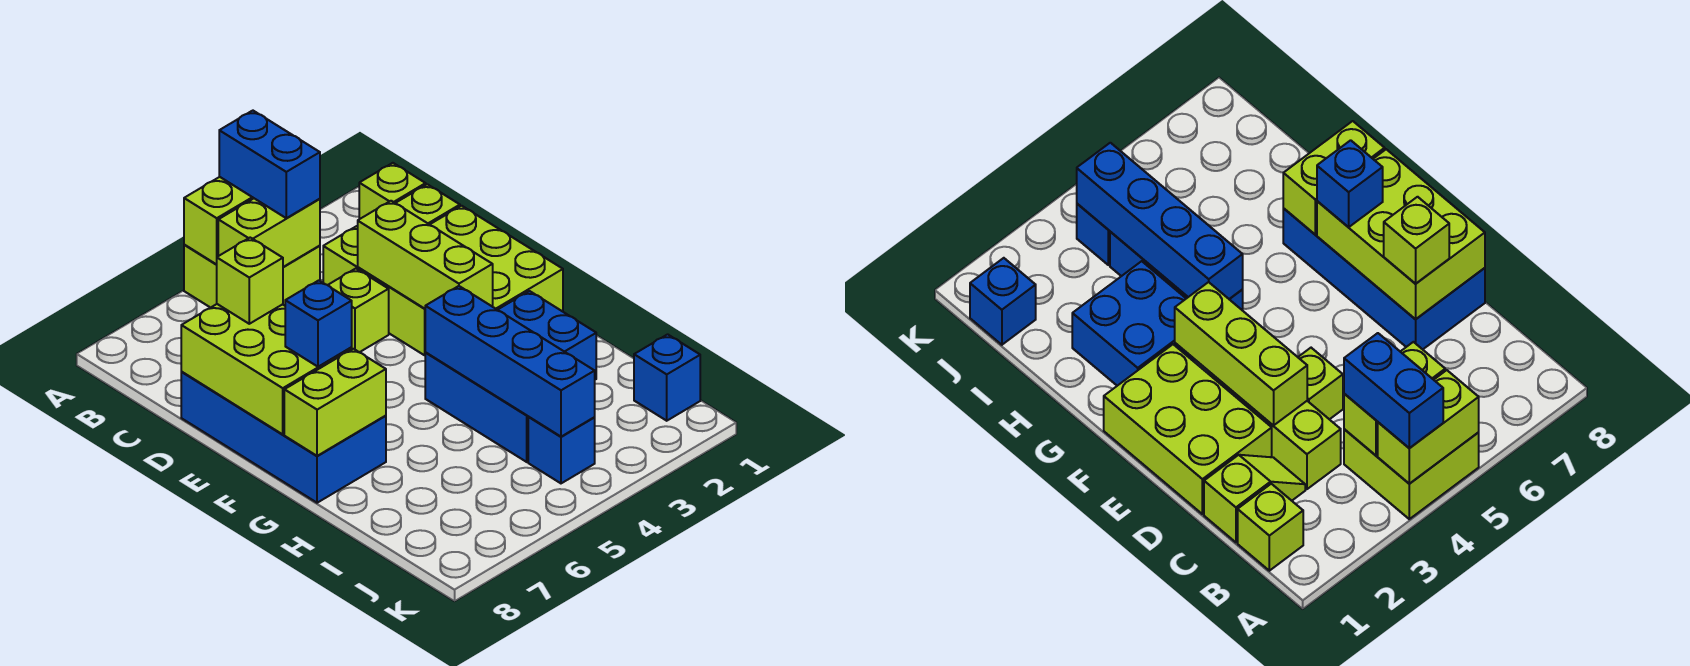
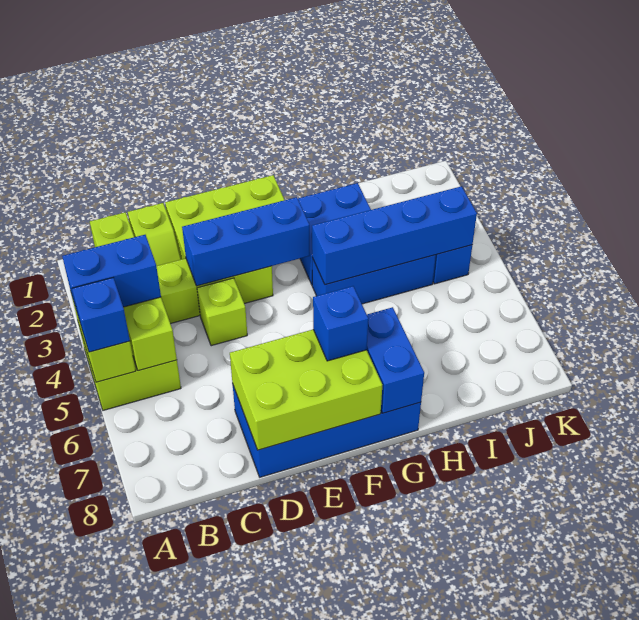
lime brick D3:F3 level 2 -> blue brick D3:F3 level 2
lime brick D7 level 3 -> none
lime brick G7:G8 level 2 -> blue brick G7:G8 level 2
blue brick J1 level 1 -> blue brick A5 level 3

